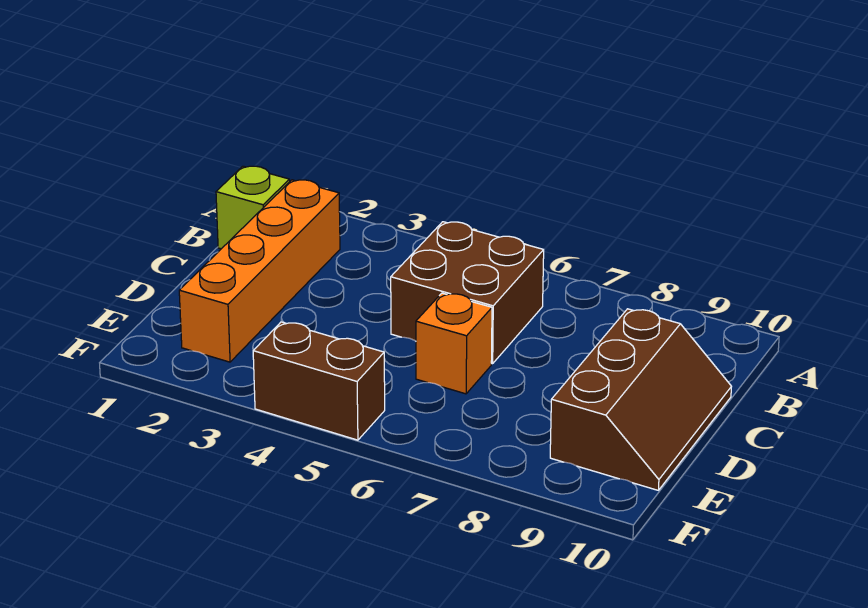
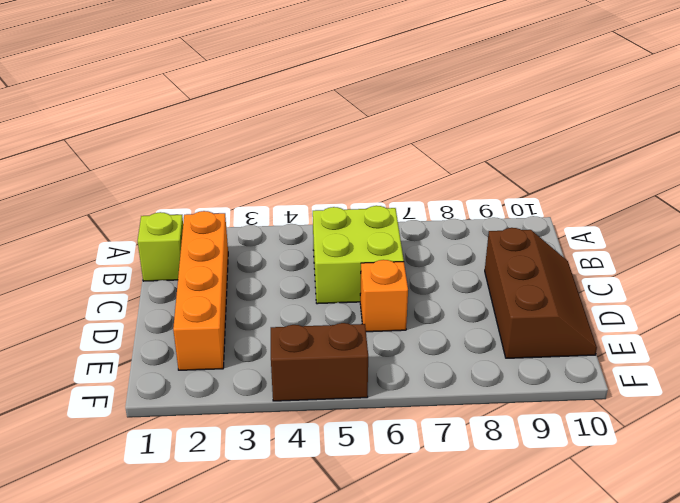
brown brick B5:C6 level 1 -> lime brick B5:C6 level 1

